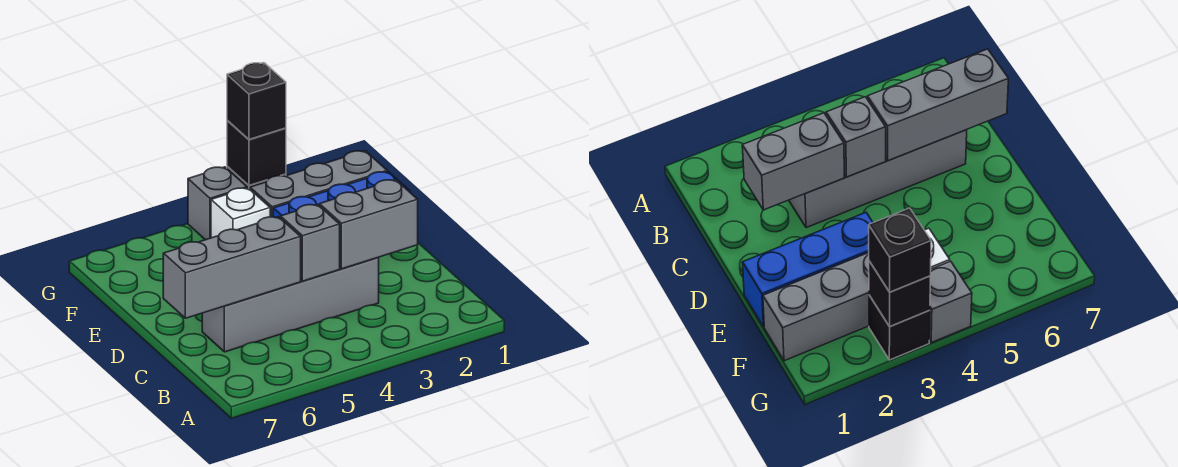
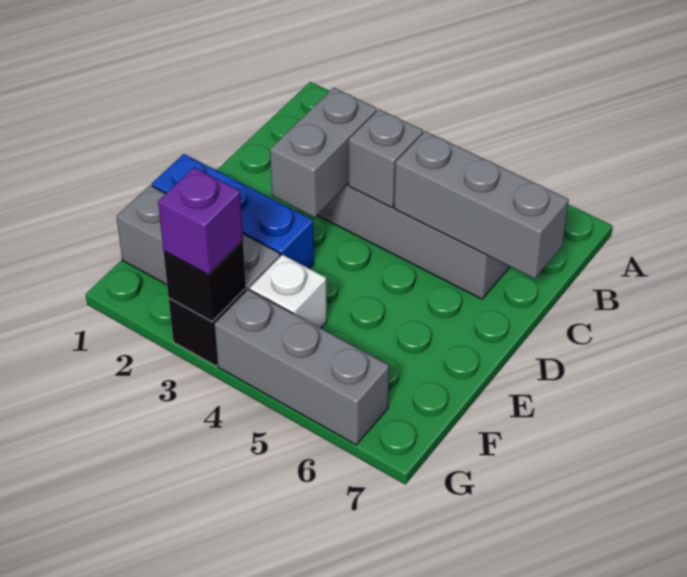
grey brick C2:C3 level 2 -> grey brick C3:D3 level 2
black brick G3 level 3 -> purple brick G3 level 3
grey brick G4 level 1 -> grey brick G4:G6 level 1

